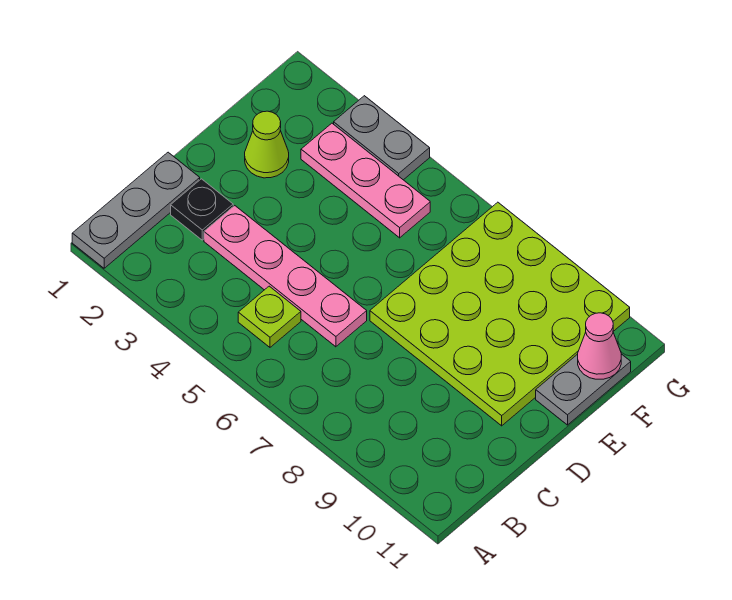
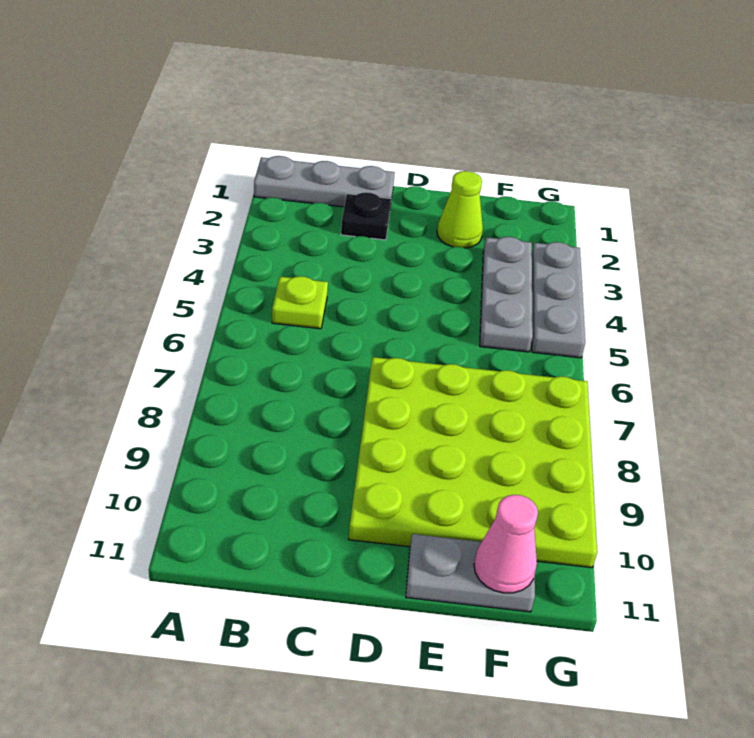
pink plate C3:C6 level 1 -> none
pink plate F3:F5 level 1 -> grey plate F3:F5 level 1
grey plate G3:G4 level 1 -> grey plate G3:G5 level 1

